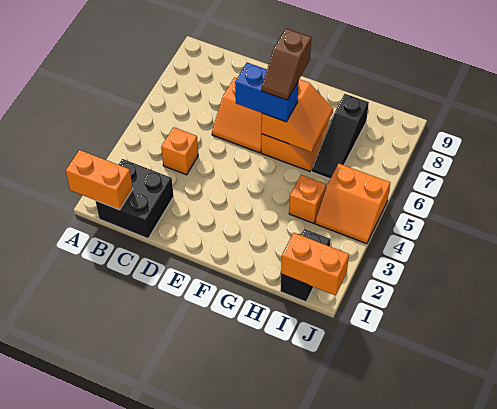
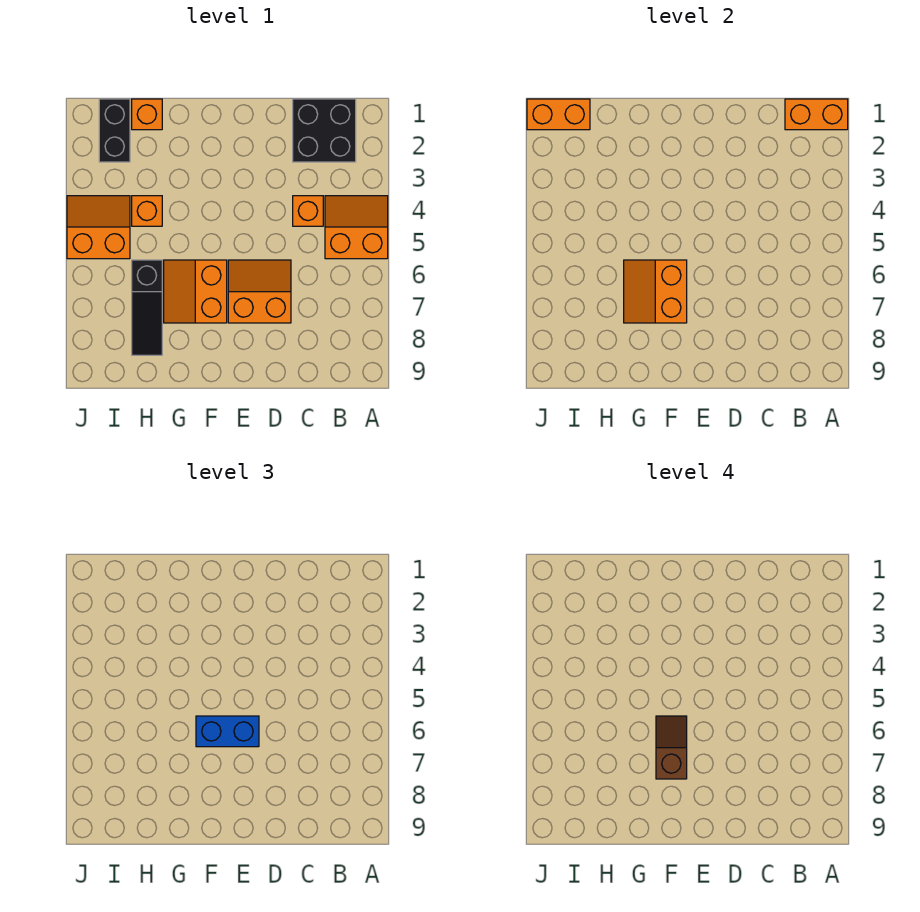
none -> orange slope A4:B5 level 1 top 5
none -> orange brick H1 level 1
black slope H6:H8 level 1 top 8 -> black slope H6:H8 level 1 top 6

